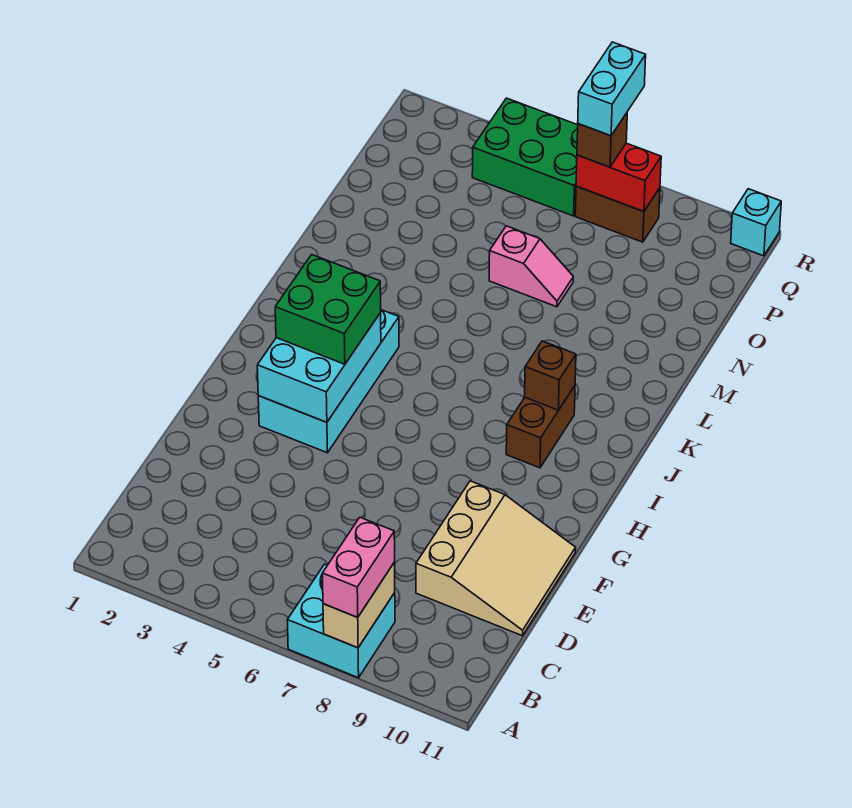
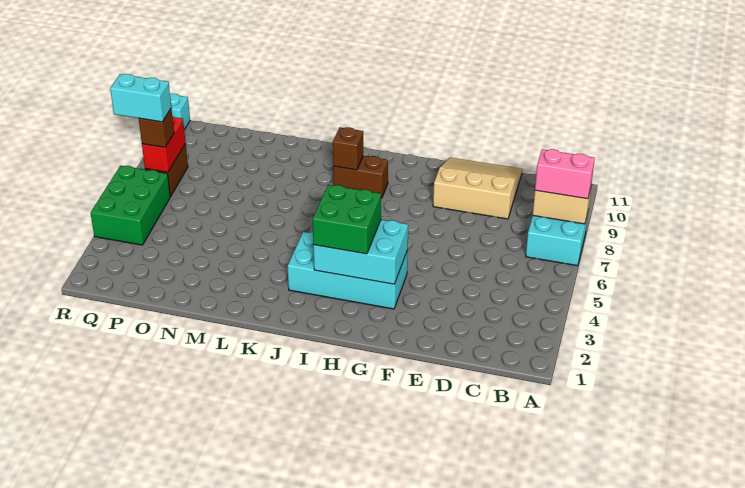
pink slope N6:N7 level 1 top 6 -> none

